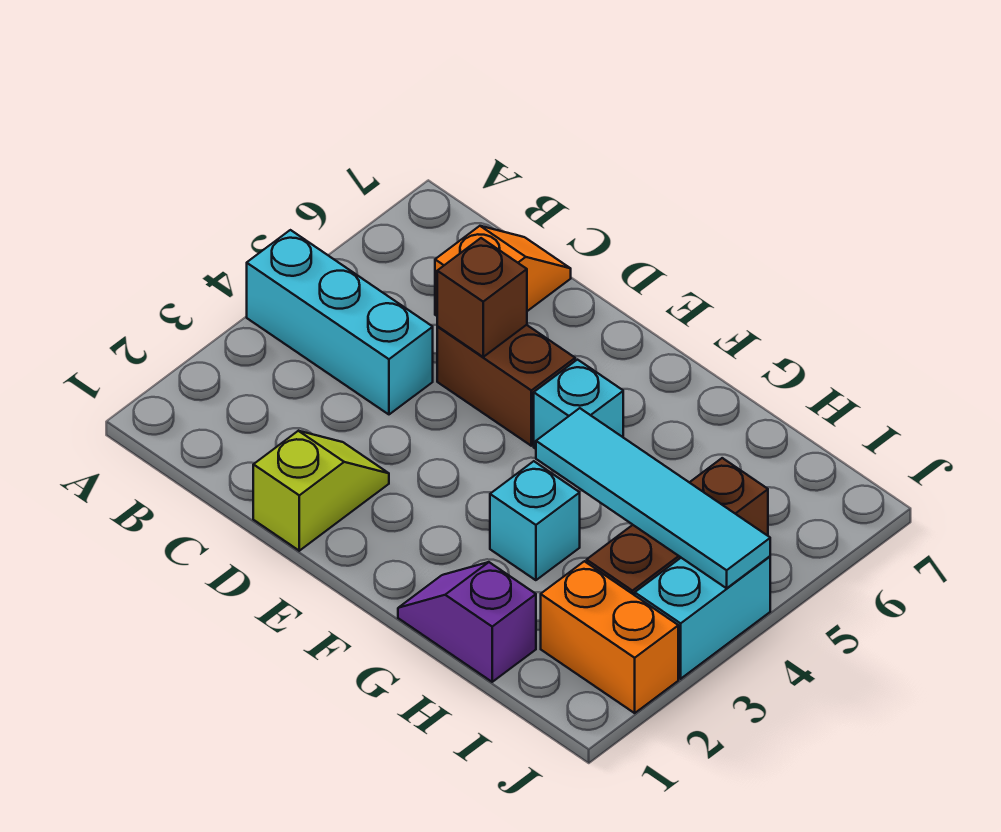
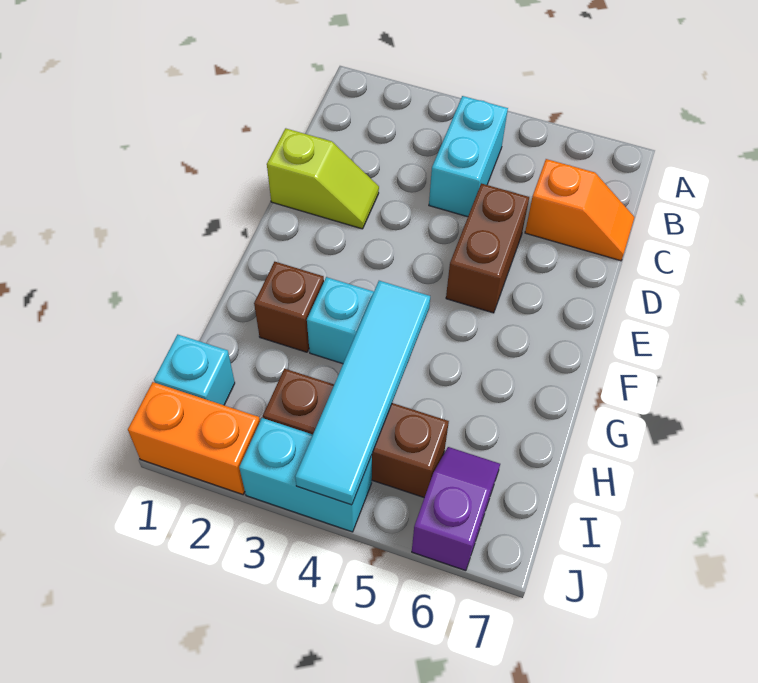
cyan brick A4:C4 level 1 -> cyan brick B4:C4 level 1
brown brick D5 level 2 -> brown brick G2 level 1
cyan brick F5 level 1 -> cyan brick I1 level 1
purple slope G1:H1 level 1 top H -> purple slope I6:J6 level 1 top J
orange brick I2:J2 level 1 -> orange brick J1:J2 level 1

